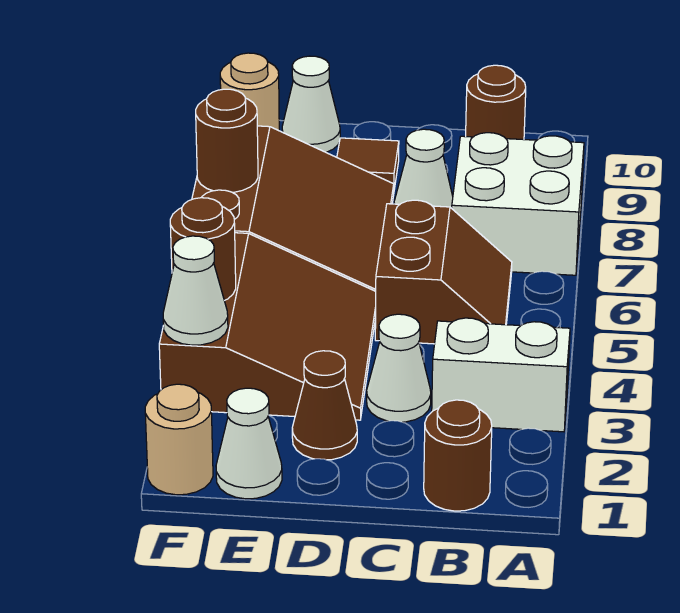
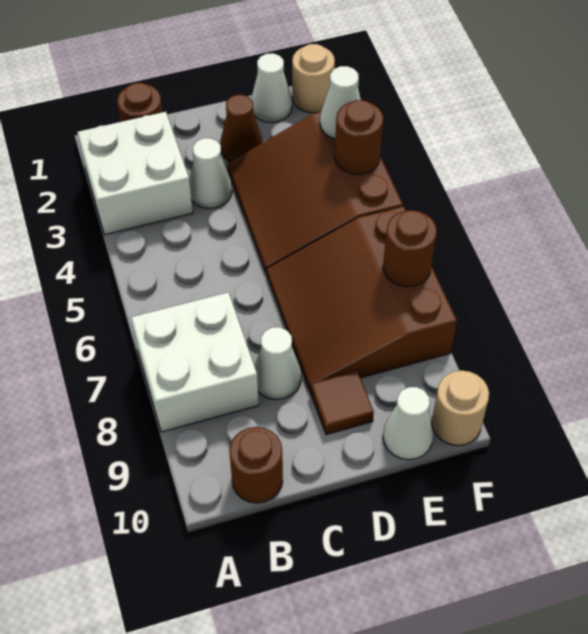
white brick A3:B3 level 1 -> white brick A2:B3 level 1
brown slope B5:C6 level 1 top C -> none

